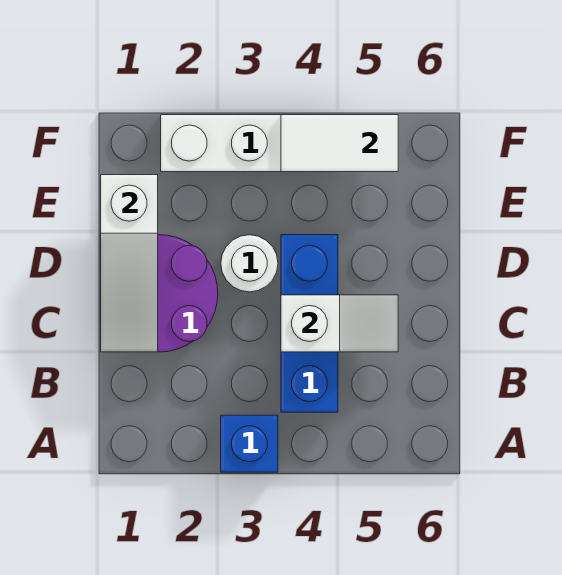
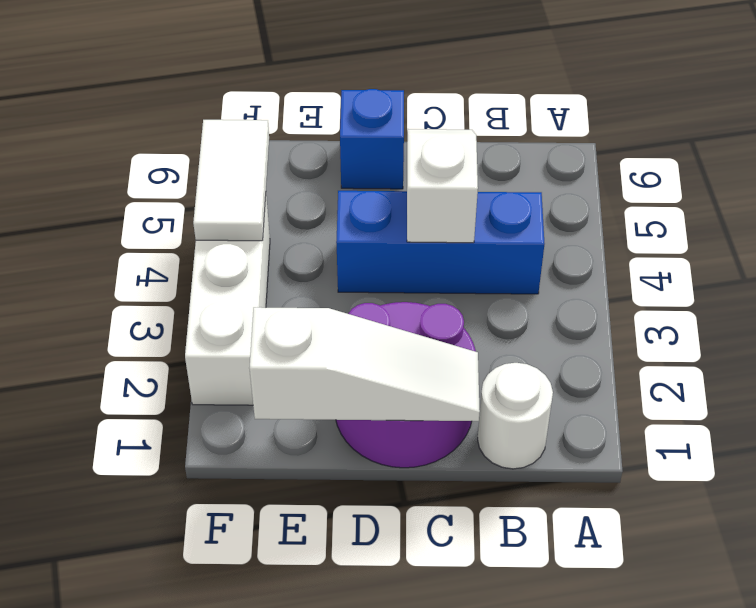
blue brick A3 level 1 -> blue brick D6 level 1
white round brick D3 level 1 -> white round brick B1 level 1

